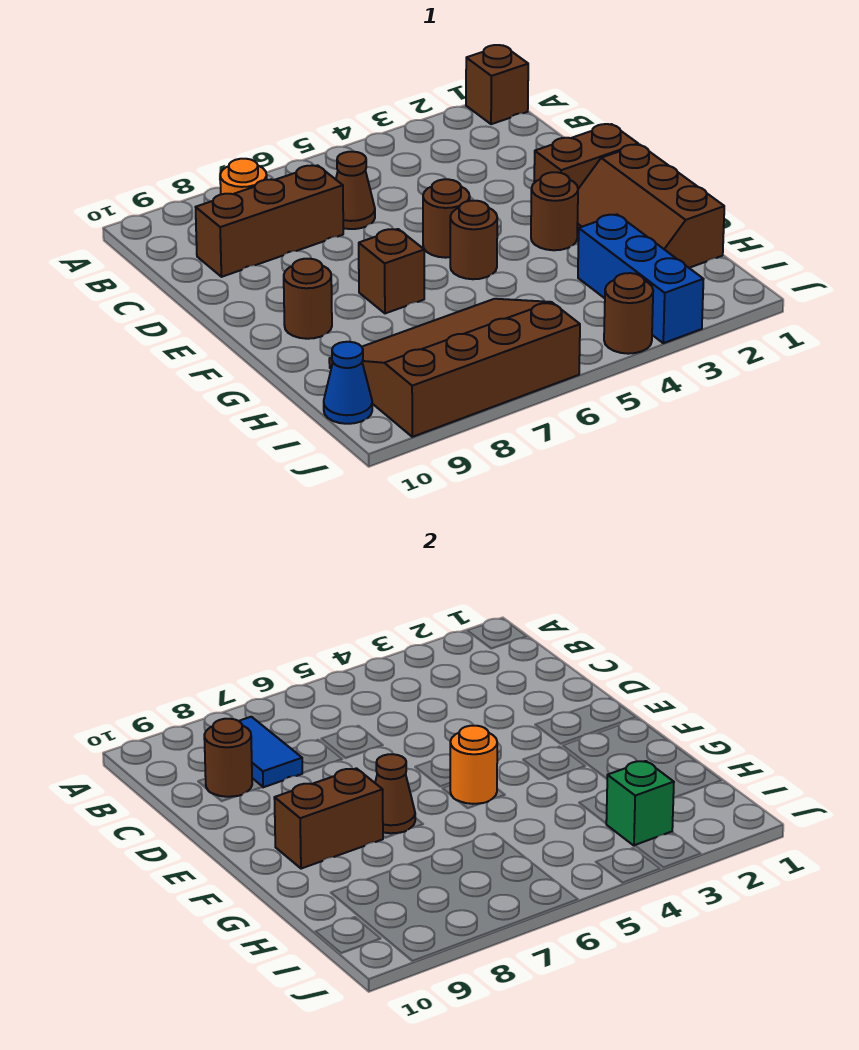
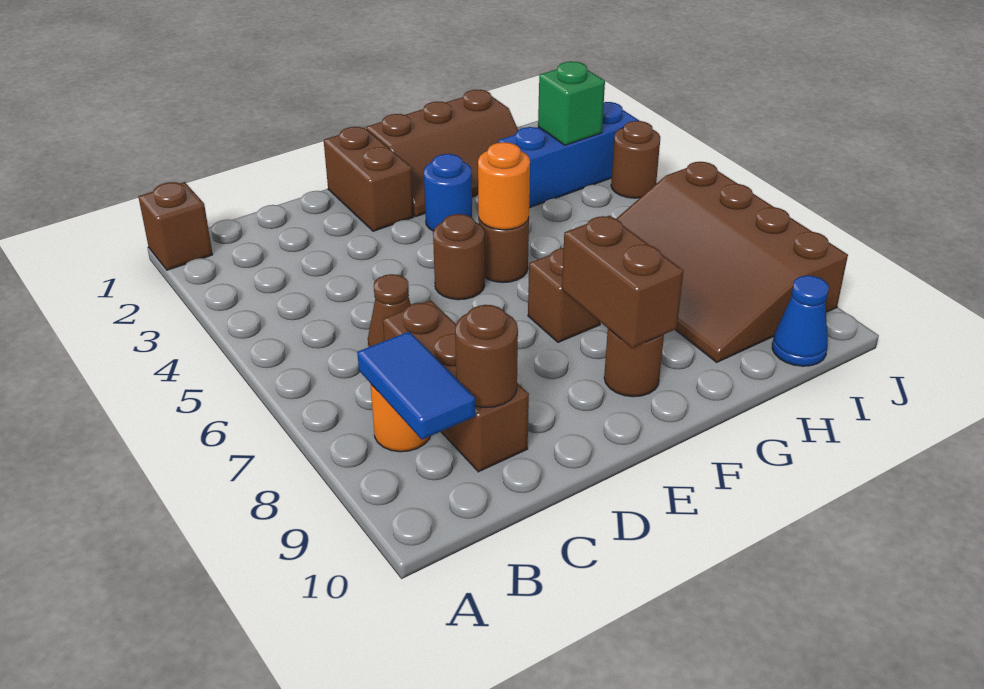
blue tile B8:C8 level 2 -> blue tile B8:B9 level 2
brown round brick F3 level 1 -> blue round brick F3 level 1
brown cone F7 level 2 -> none

